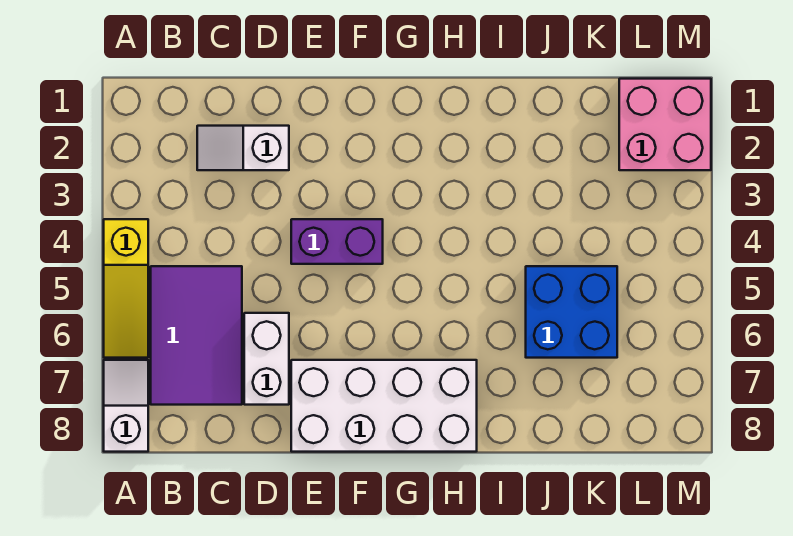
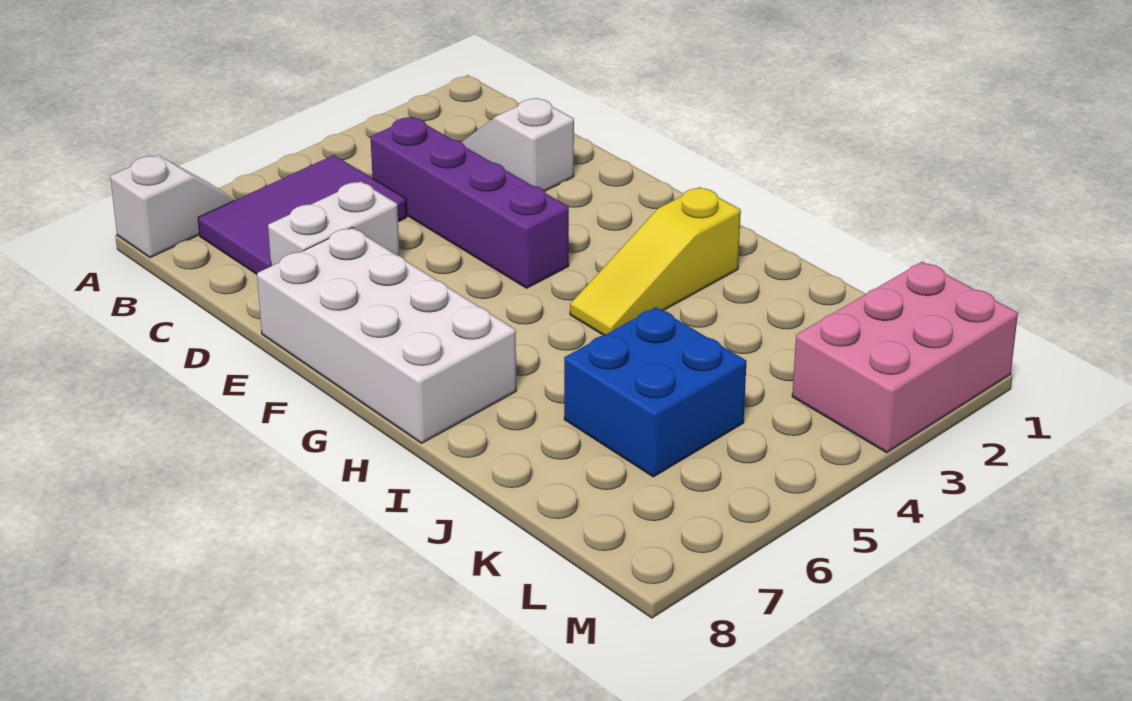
yellow slope A4:A6 level 1 top 4 -> yellow slope H2:H4 level 1 top 2
purple brick E4:F4 level 1 -> purple brick C4:F4 level 1
pink brick L1:M2 level 1 -> pink brick L1:M3 level 1

